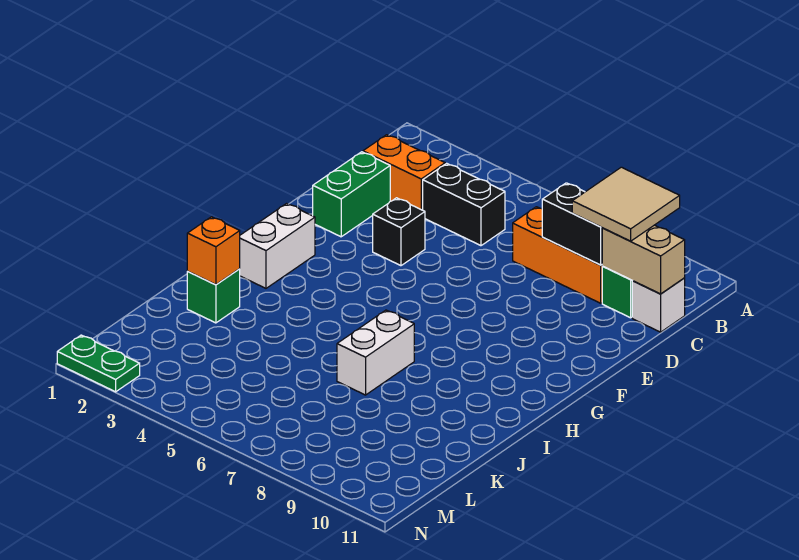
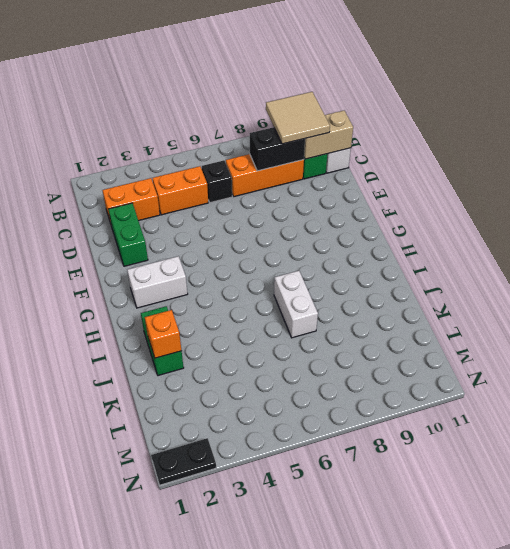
black brick C4:C5 level 1 -> orange brick C4:C5 level 1
black brick E4 level 1 -> black brick C6 level 1
white brick G2:H2 level 1 -> white brick G2:G3 level 1
green brick J2 level 1 -> green brick I2:J2 level 1
green plate N1:N2 level 1 -> black plate N1:N2 level 1

